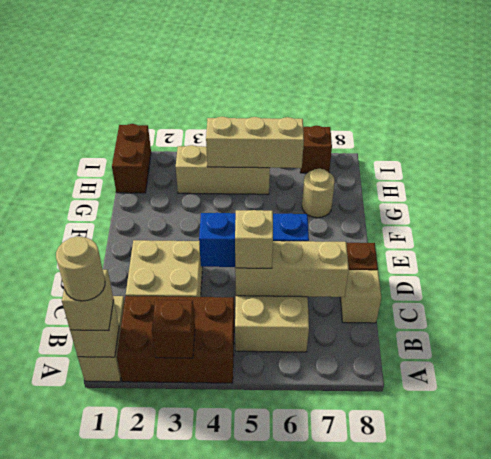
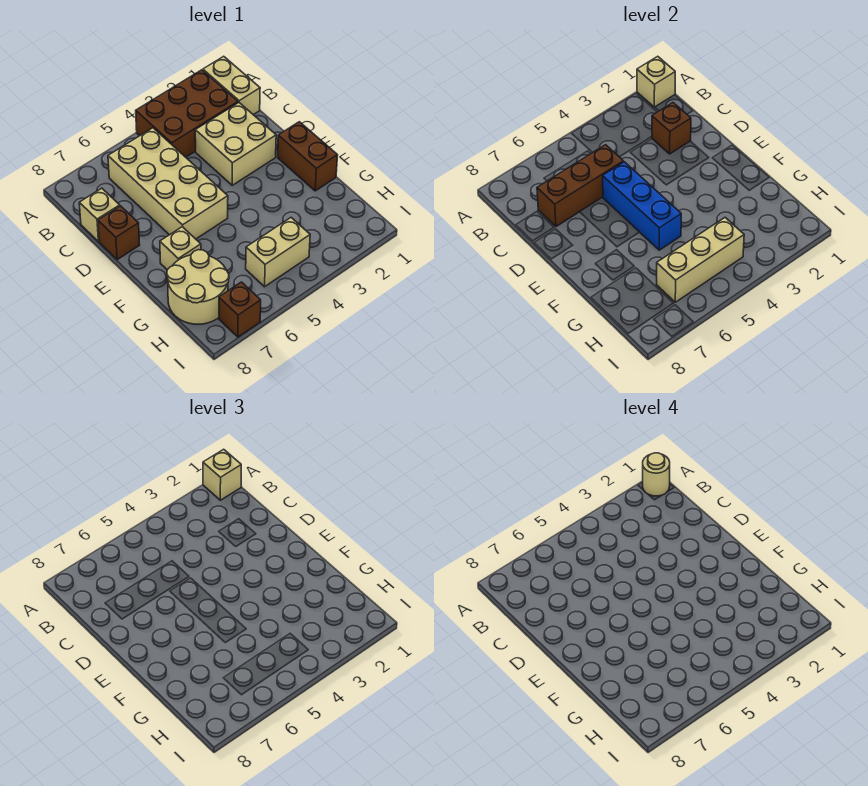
brown brick A3 level 2 -> brown brick C2 level 2
tan brick C5:C7 level 2 -> brown brick C5:C7 level 2
tan brick C5 level 3 -> tan brick F7 level 1
blue brick D4:D6 level 2 -> blue brick D5:F5 level 2
tan round brick G7 level 1 -> tan round brick G7:H8 level 1
brown brick H1:I1 level 1 -> brown brick E1:F1 level 1
tan brick H3:H5 level 1 -> tan brick H4:H5 level 1

